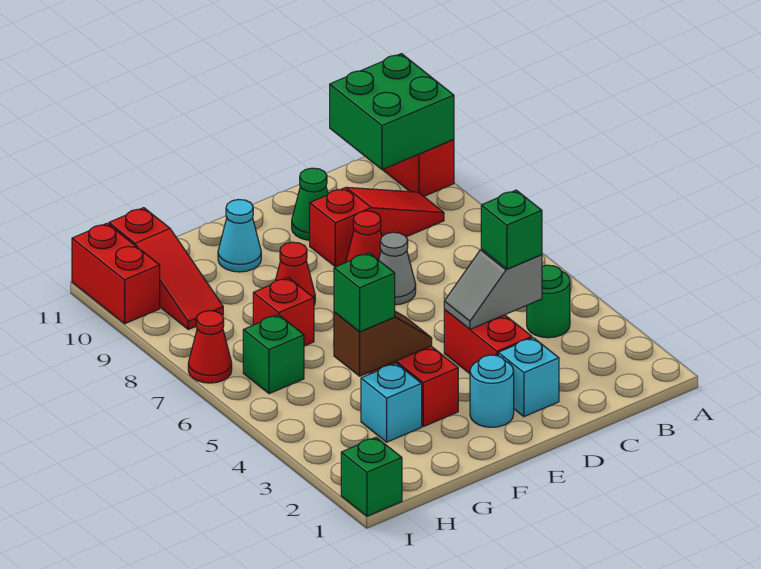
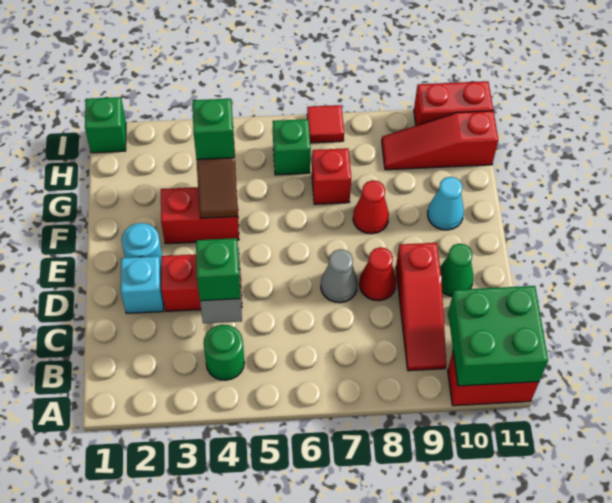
cyan brick G3 level 1 -> none
red cone I7 level 1 -> red tile I7 level 1

